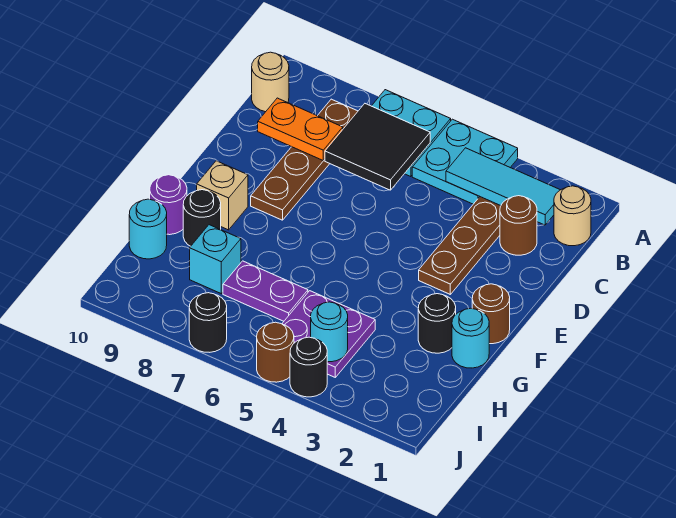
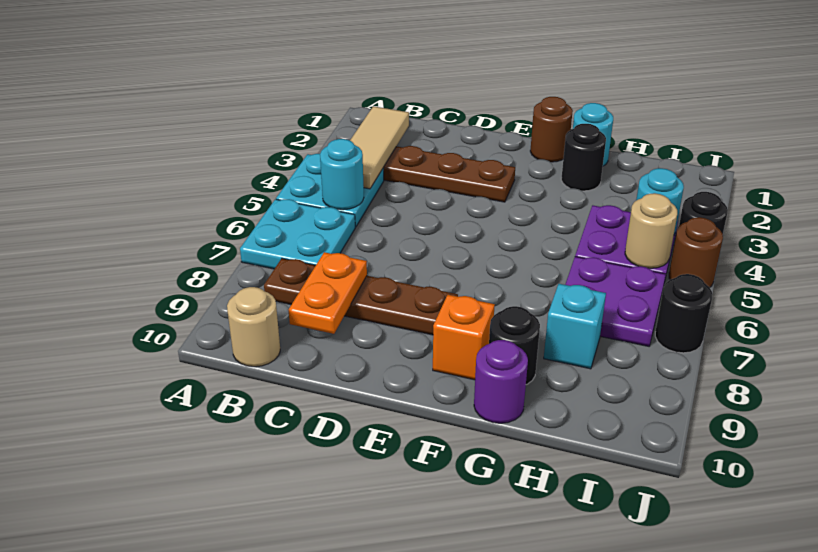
tan round brick B1 level 1 -> tan round brick I5 level 2
cyan tile B2:B4 level 2 -> tan tile B2:B4 level 2
black tile B6:C7 level 2 -> none
brown round brick C2 level 1 -> none
tan brick F9 level 1 -> orange brick F9 level 1
purple plate H6:H7 level 1 -> purple plate H6:I7 level 1
cyan round brick H10 level 1 -> cyan round brick B5 level 2

